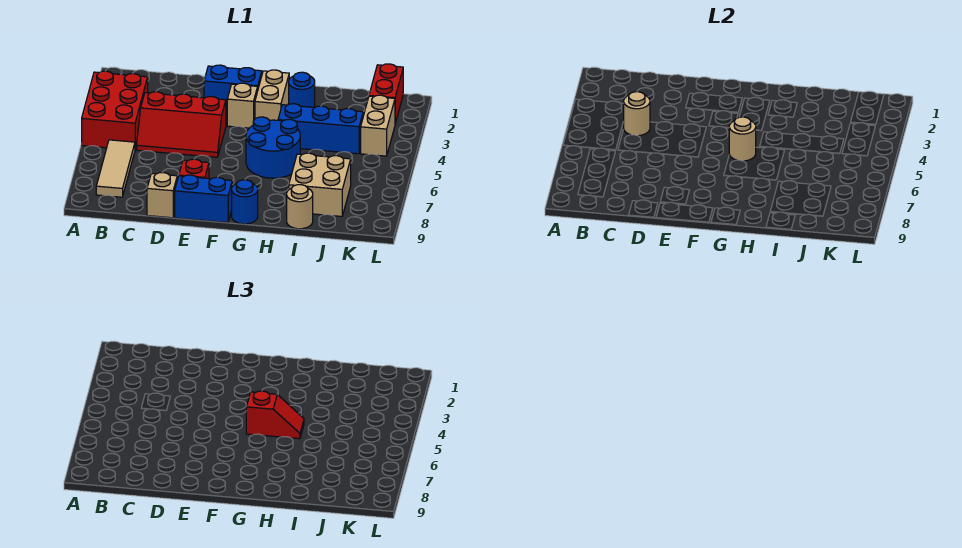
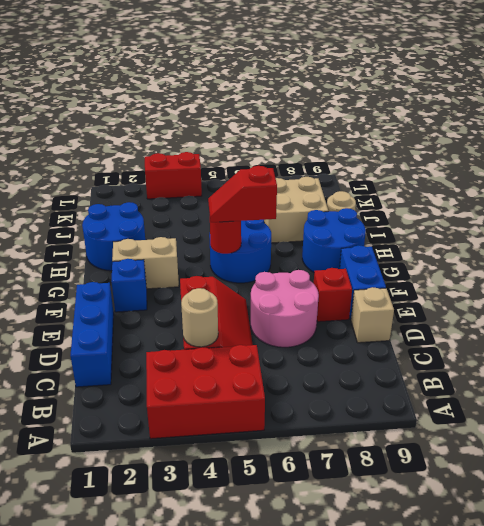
tan tile B6:B8 level 1 -> none
none -> pink round brick D6:E7 level 1
blue brick E2:F2 level 1 -> blue brick F2 level 1
tan brick F3 level 1 -> none
tan round brick G5 level 2 -> red round brick G5 level 2
red slope G5:H5 level 3 top G -> red slope G5:G6 level 3 top 6
blue round brick G9 level 1 -> blue round brick G8:H9 level 1
blue round brick H2 level 1 -> blue round brick H1:I2 level 1
blue brick H4:J4 level 1 -> blue brick C1:E1 level 1
red brick K1:K2 level 1 -> red brick L3:L4 level 1
tan brick K3:K4 level 1 -> none

